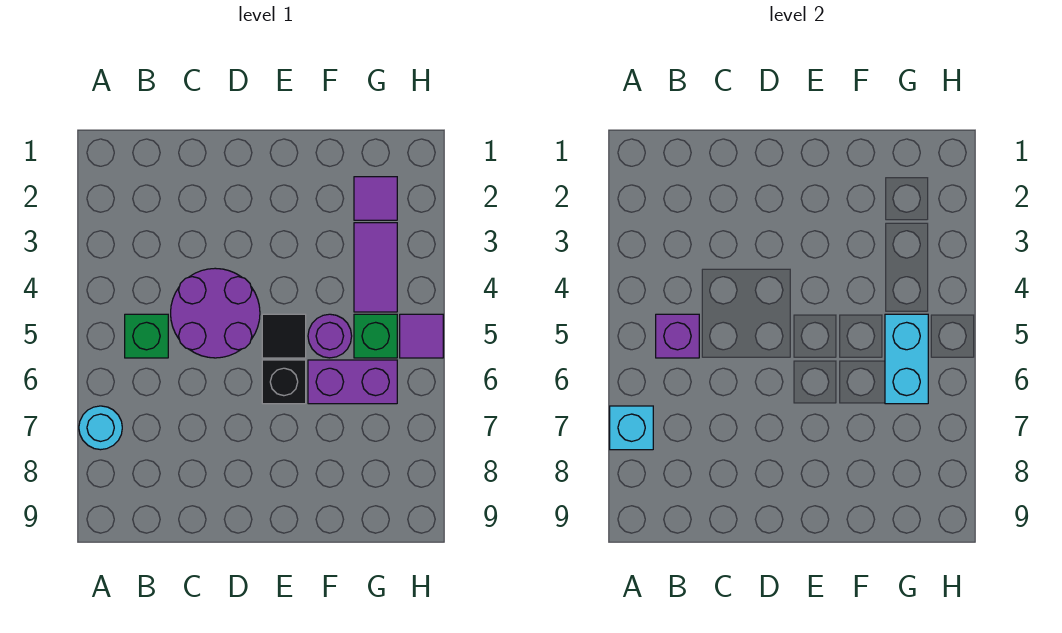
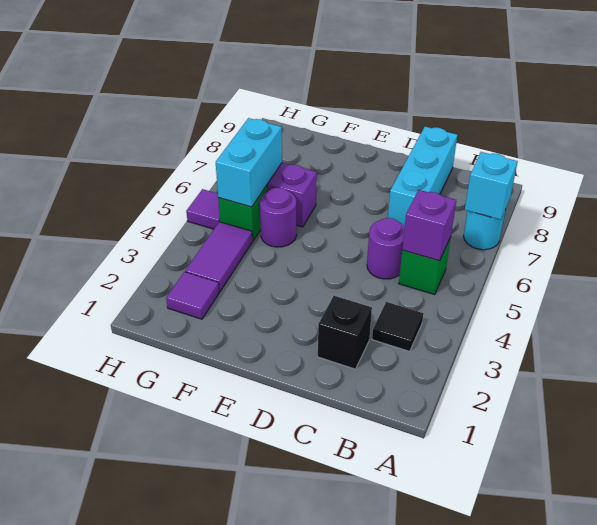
purple round brick C4:D5 level 1 -> purple round brick C5 level 1
none -> cyan brick C7:C9 level 1
black tile E5 level 1 -> black tile B3 level 1
black brick E6 level 1 -> black brick C2 level 1

